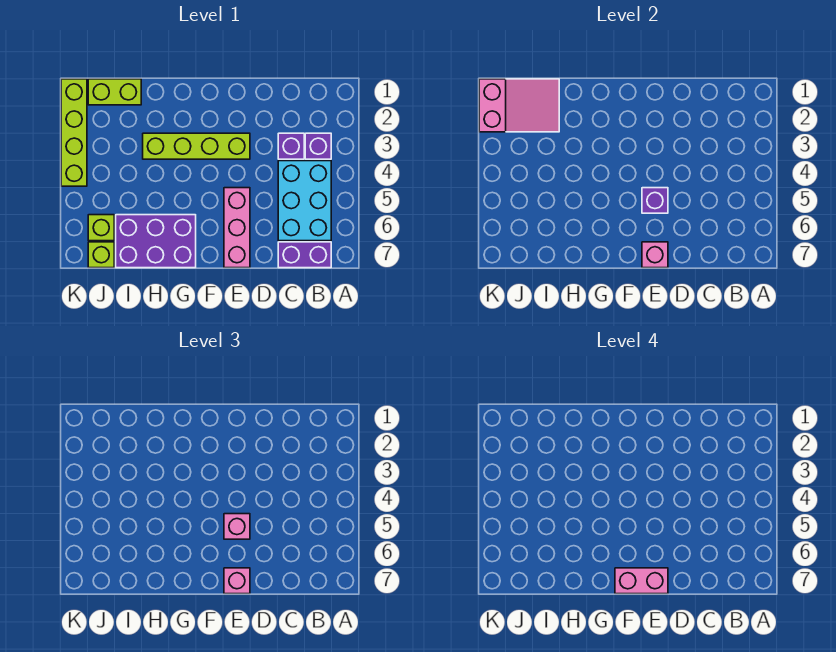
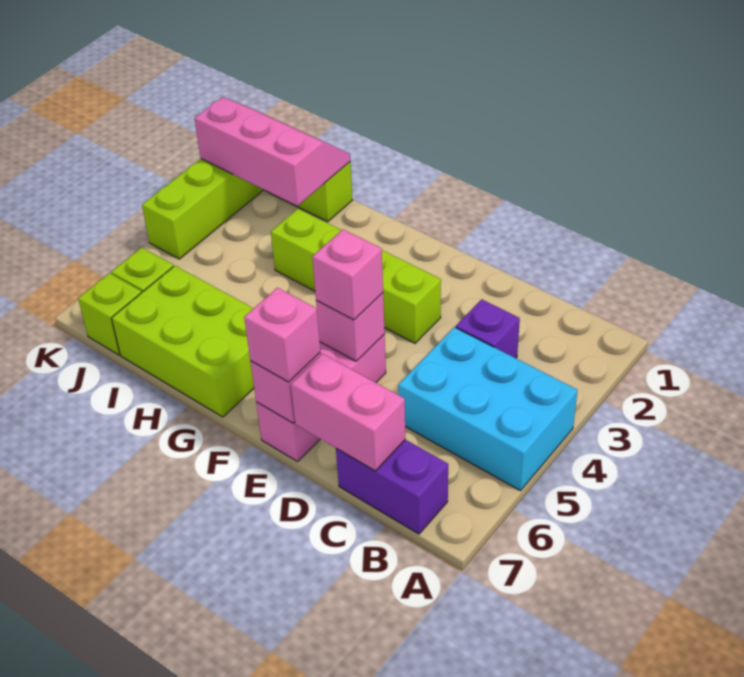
purple brick B3 level 1 -> none
cyan brick B4:C6 level 1 -> cyan brick A4:C5 level 1
purple brick E5 level 2 -> pink brick E5 level 2
pink brick E7:F7 level 4 -> pink brick C7:D7 level 2
purple brick G6:I7 level 1 -> lime brick G6:I7 level 1
pink slope I1:K2 level 2 top K -> pink slope I1:K2 level 2 top 2

